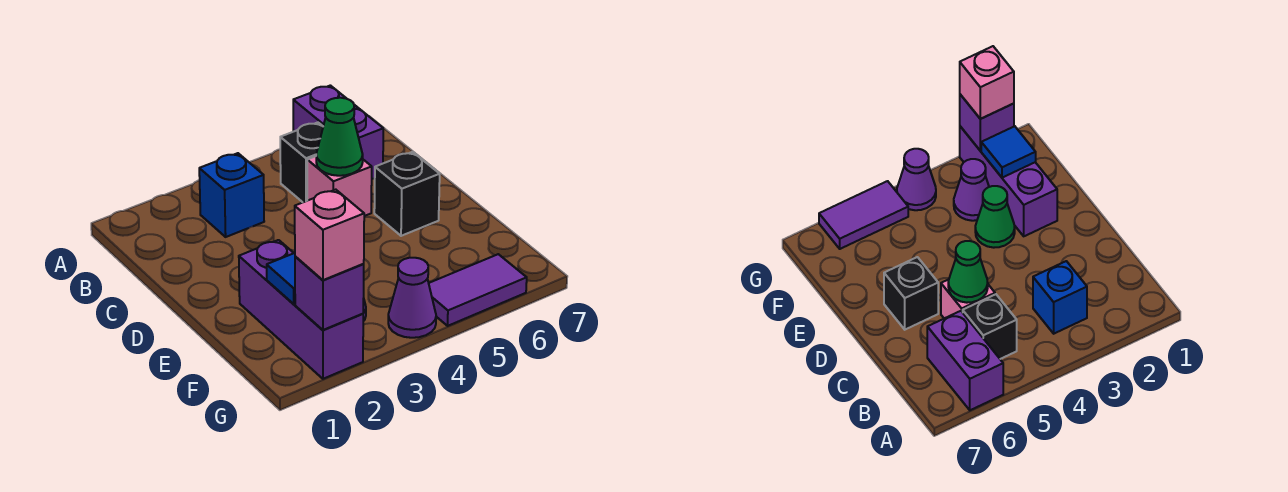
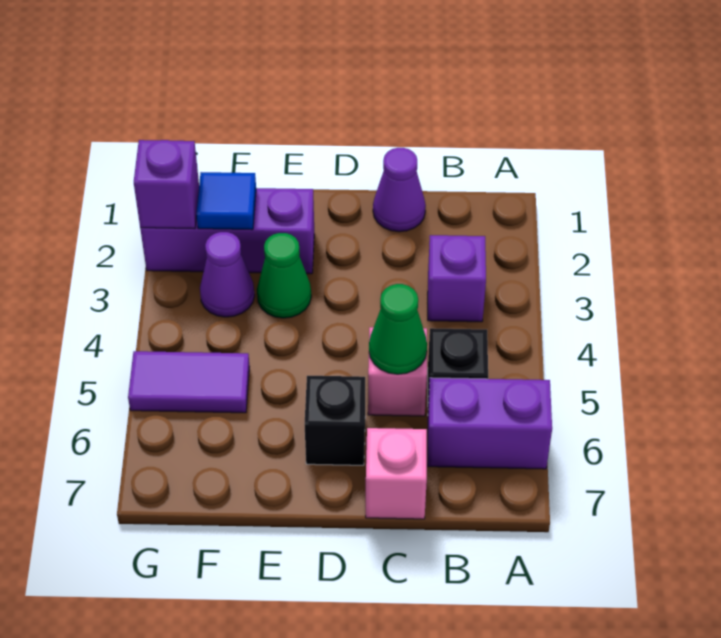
blue brick B3 level 1 -> purple brick B3 level 1
pink brick G2 level 3 -> pink brick C7 level 1
purple cone G4 level 1 -> purple cone C1 level 1
purple tile G5:G6 level 1 -> purple tile F5:G5 level 1

